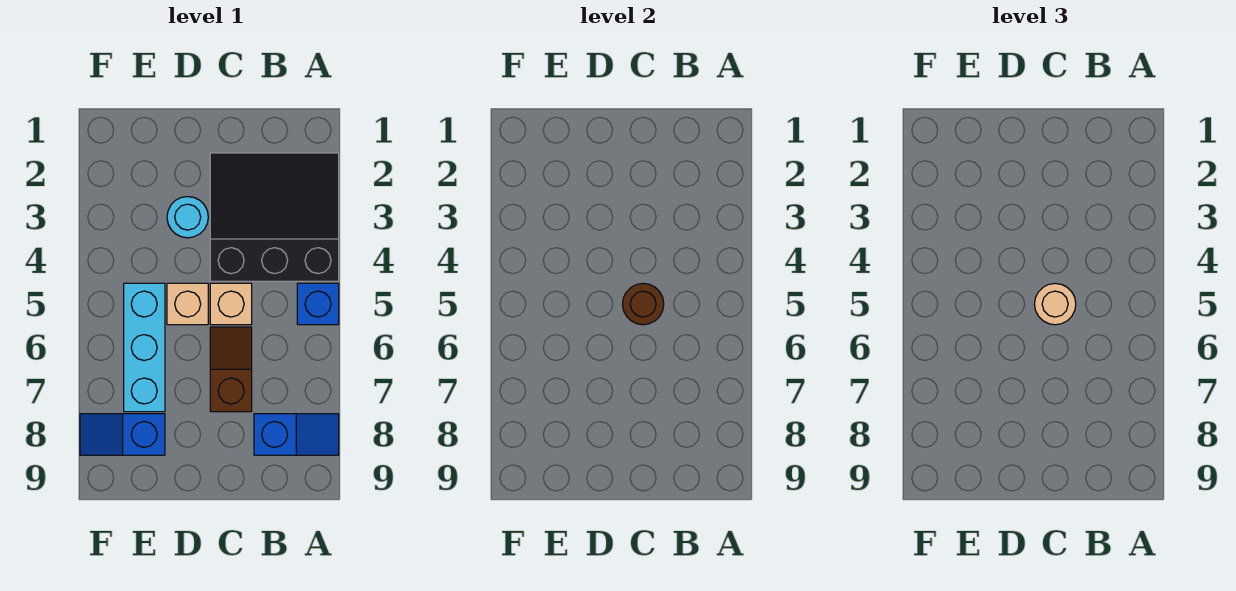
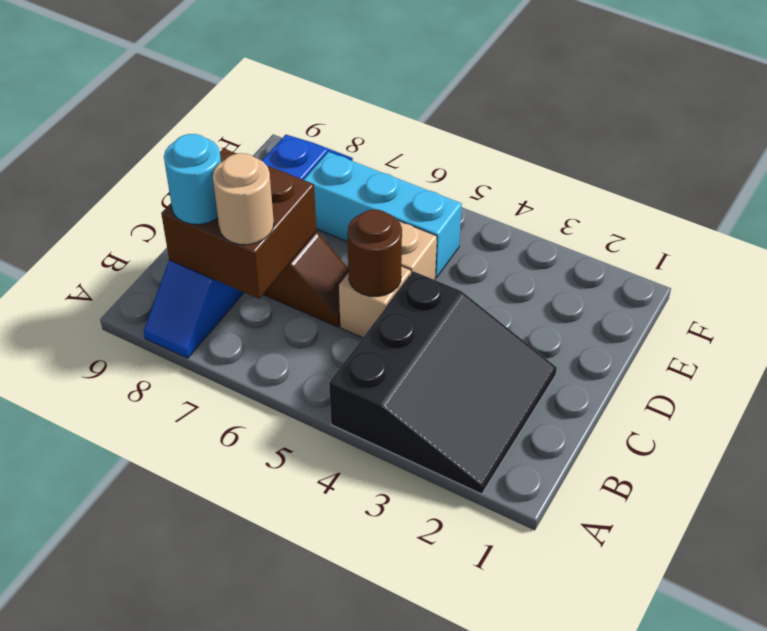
blue brick A5 level 1 -> none
none -> brown brick B7:C8 level 2
tan round brick C5 level 3 -> tan round brick B7 level 3
cyan round brick D3 level 1 -> cyan round brick B8 level 3

